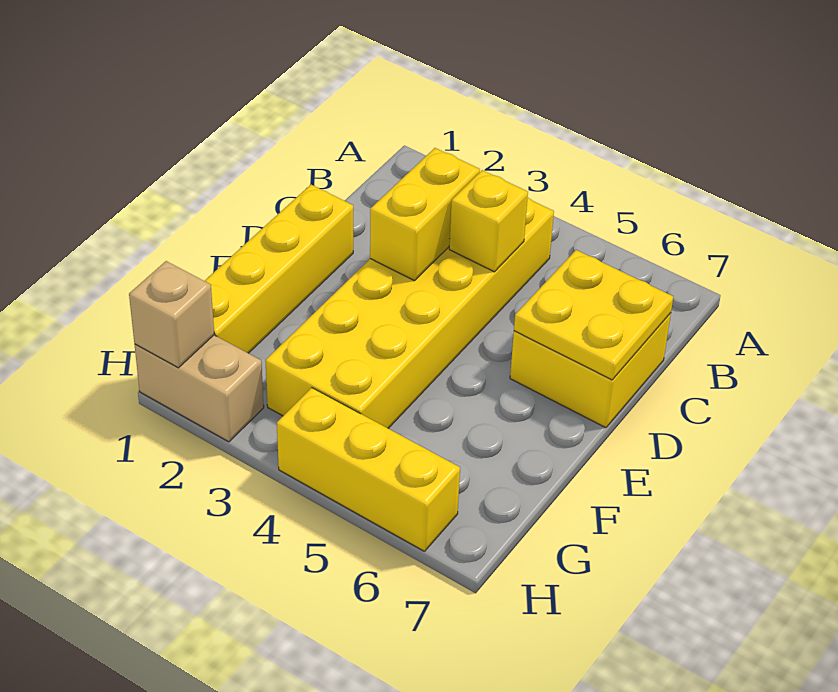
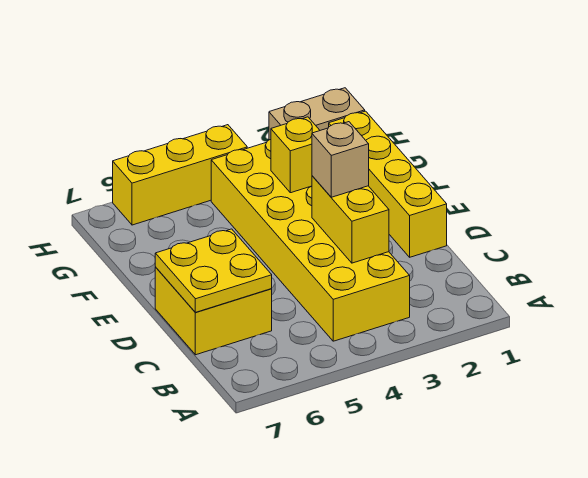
yellow brick C4 level 2 -> yellow brick F3 level 2
tan brick H1 level 2 -> tan brick D3 level 3

